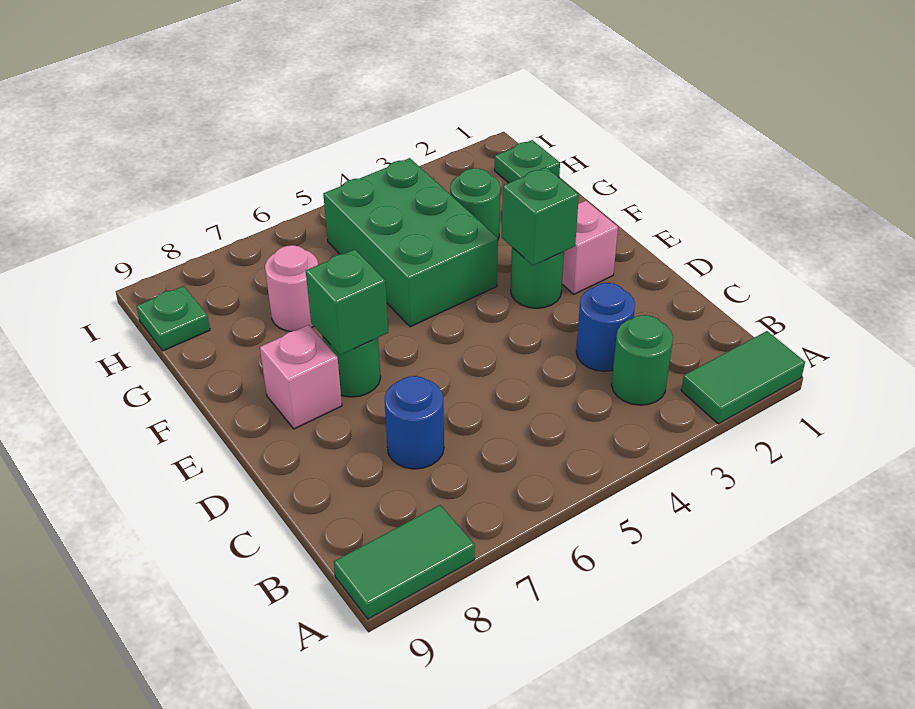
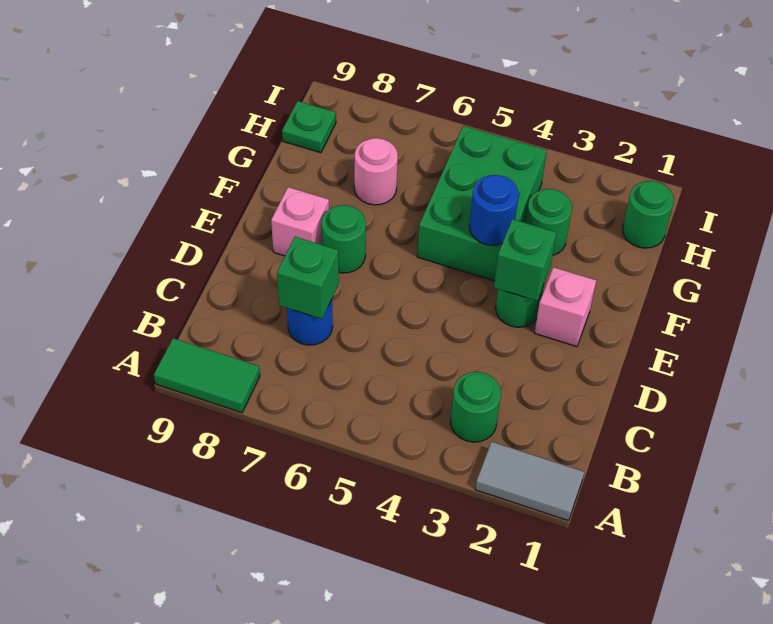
green tile A1:A2 level 1 -> grey tile A1:A2 level 1
blue round brick C3 level 1 -> blue round brick F4 level 2
green brick E7 level 2 -> green brick C7 level 2
green plate H1 level 1 -> green round brick H1 level 1

